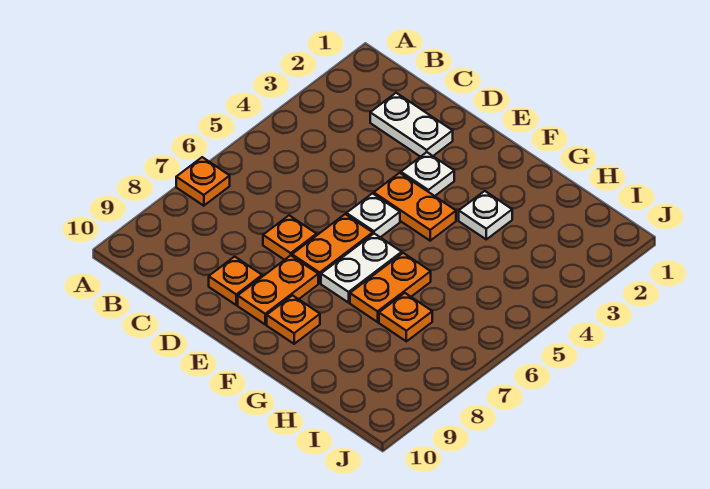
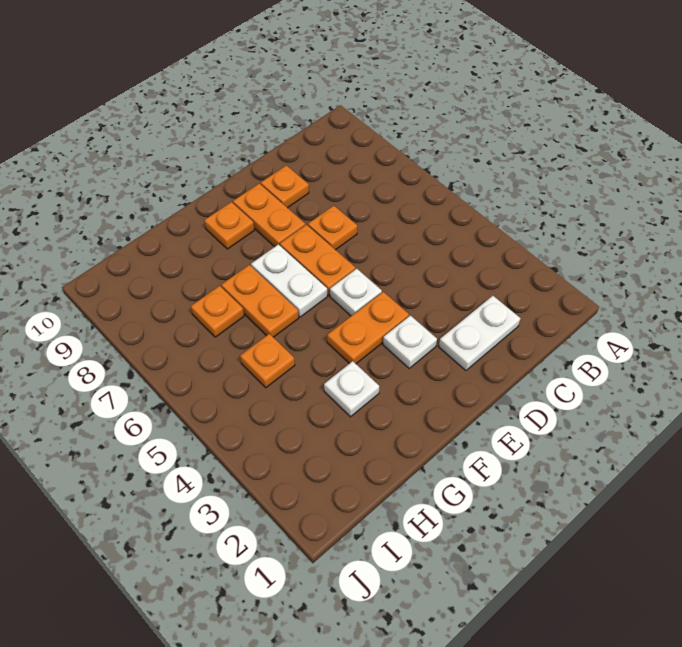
orange plate A7 level 1 -> orange plate H5 level 1

